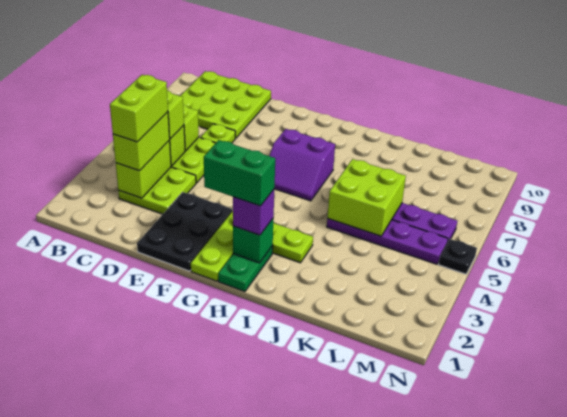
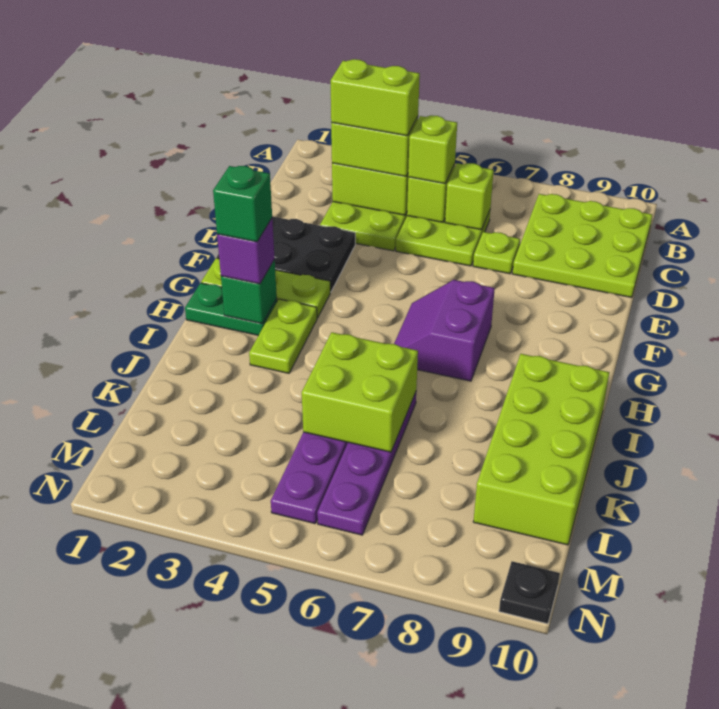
green brick G2:H2 level 4 -> green brick H2 level 4
none -> lime brick I9:L10 level 1
black plate N5 level 1 -> black plate N10 level 1

